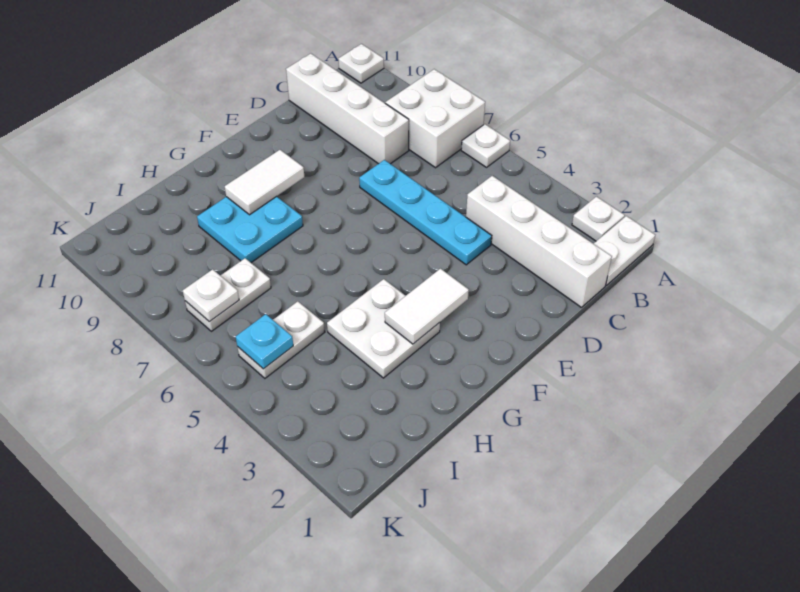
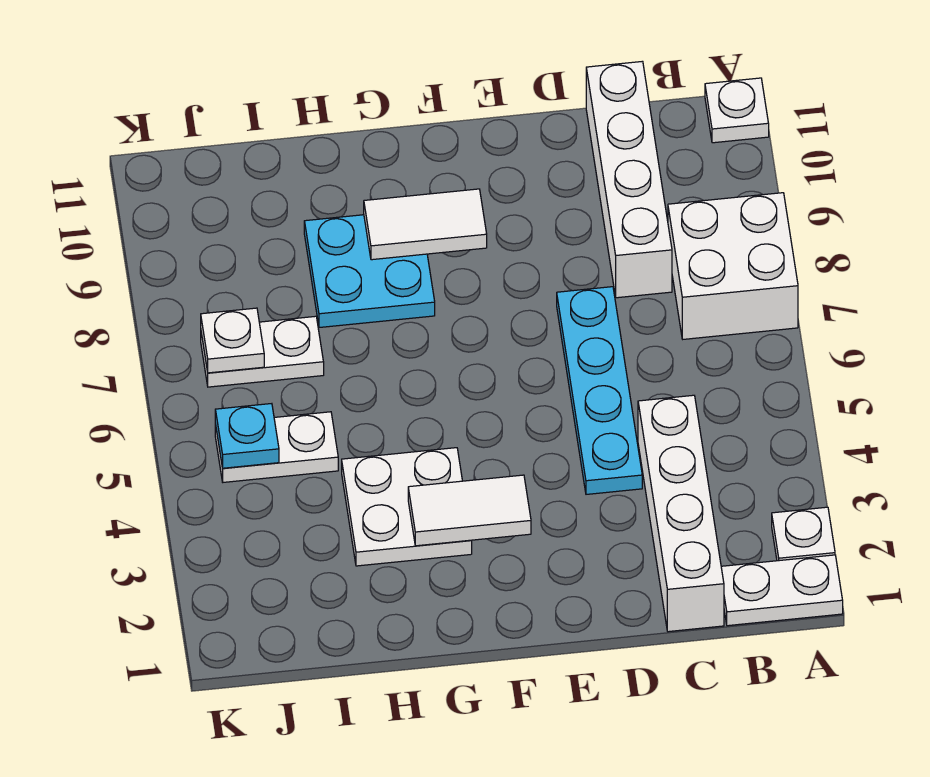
white plate A6 level 1 -> none

